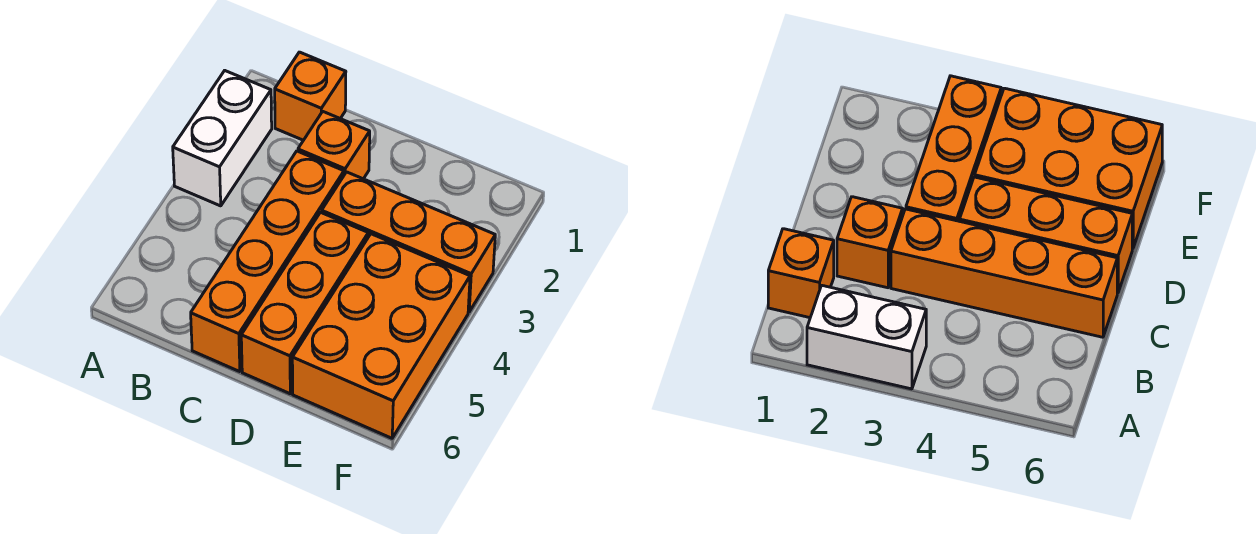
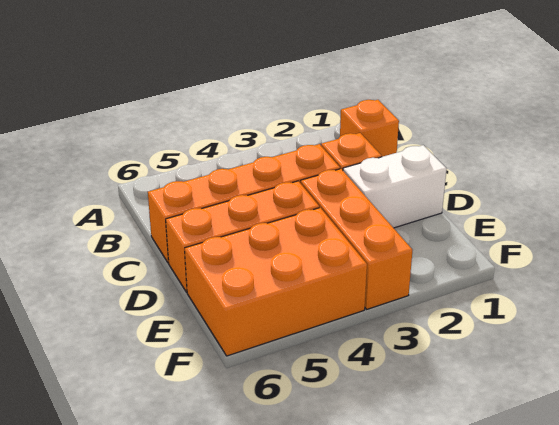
white brick A2:A3 level 1 -> white brick D1:D2 level 1

